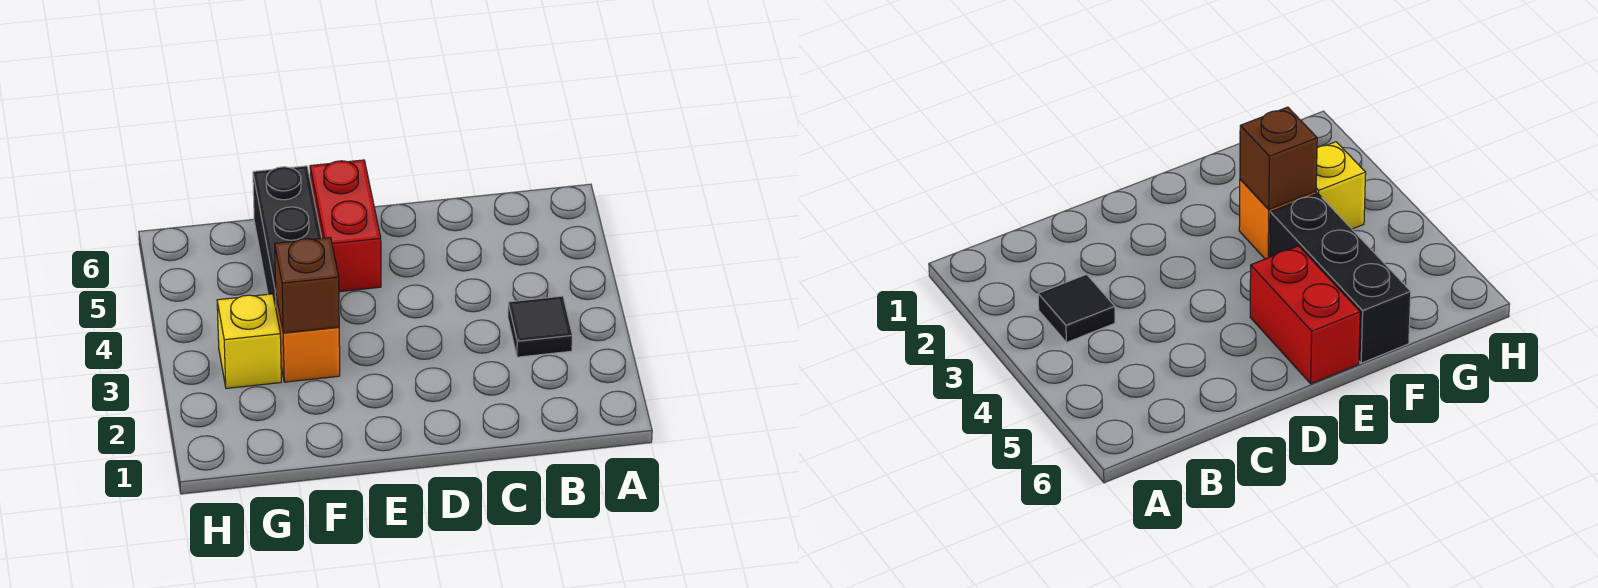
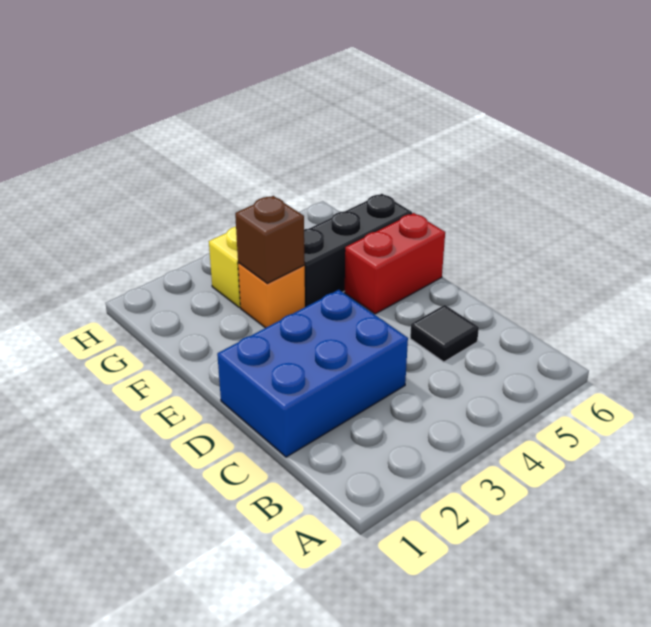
black tile B3 level 1 -> black tile C5 level 1
none -> blue brick C1:D3 level 1

